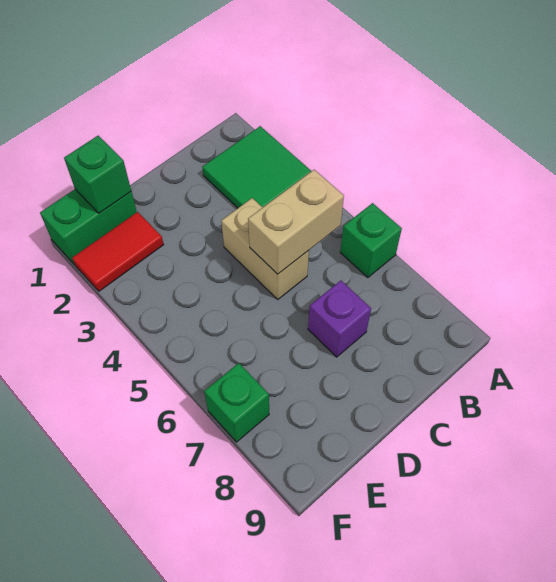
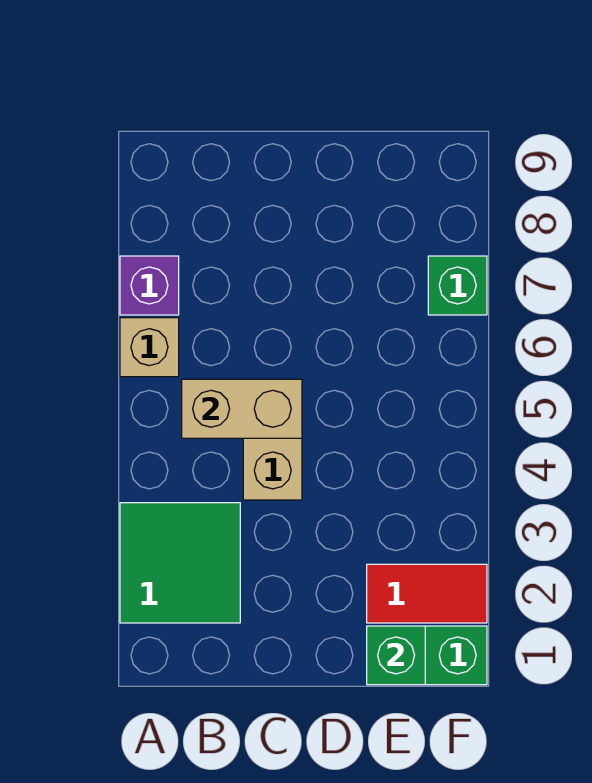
green brick A6 level 1 -> tan brick A6 level 1
purple brick C7 level 1 -> purple brick A7 level 1

